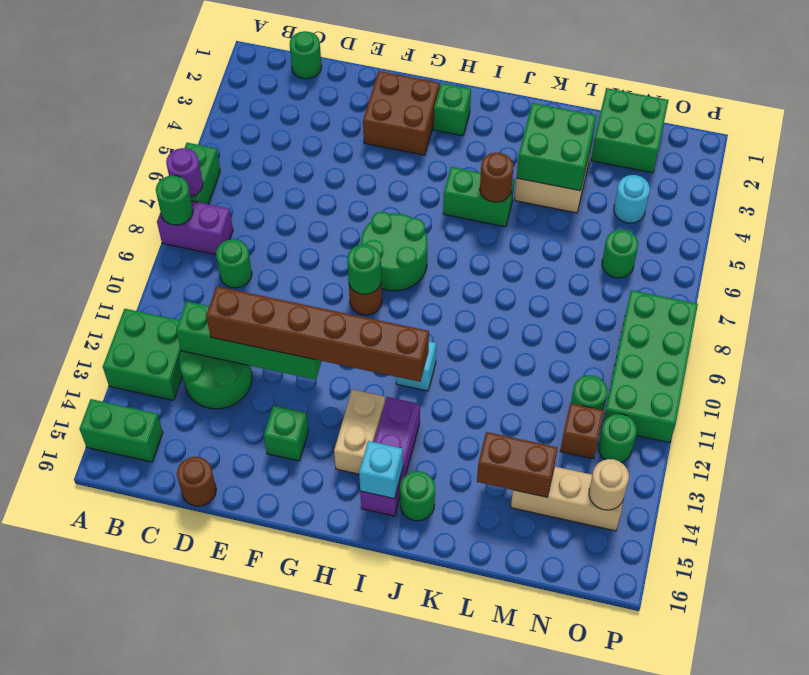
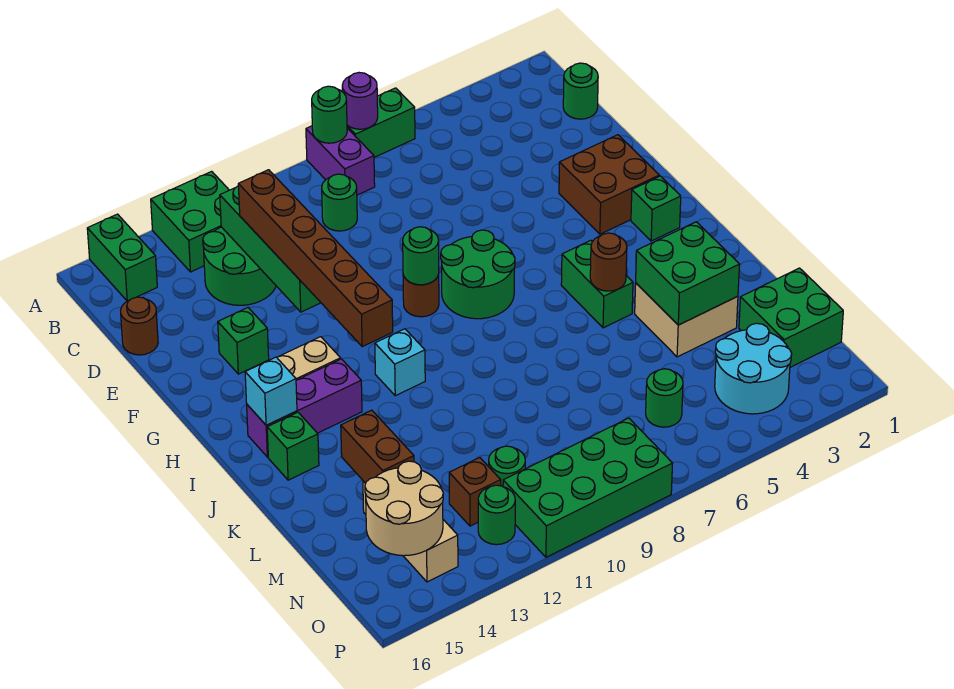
green round brick J15 level 1 -> green brick J15 level 1
cyan round brick N4 level 1 -> cyan round brick N3:O4 level 1
tan round brick O14 level 2 -> tan round brick N14:O15 level 2

